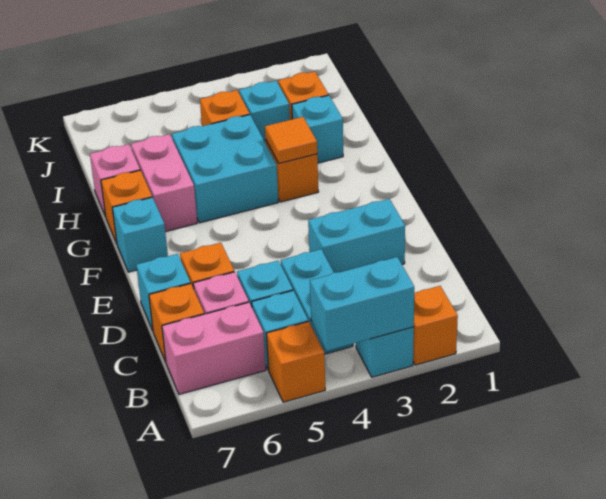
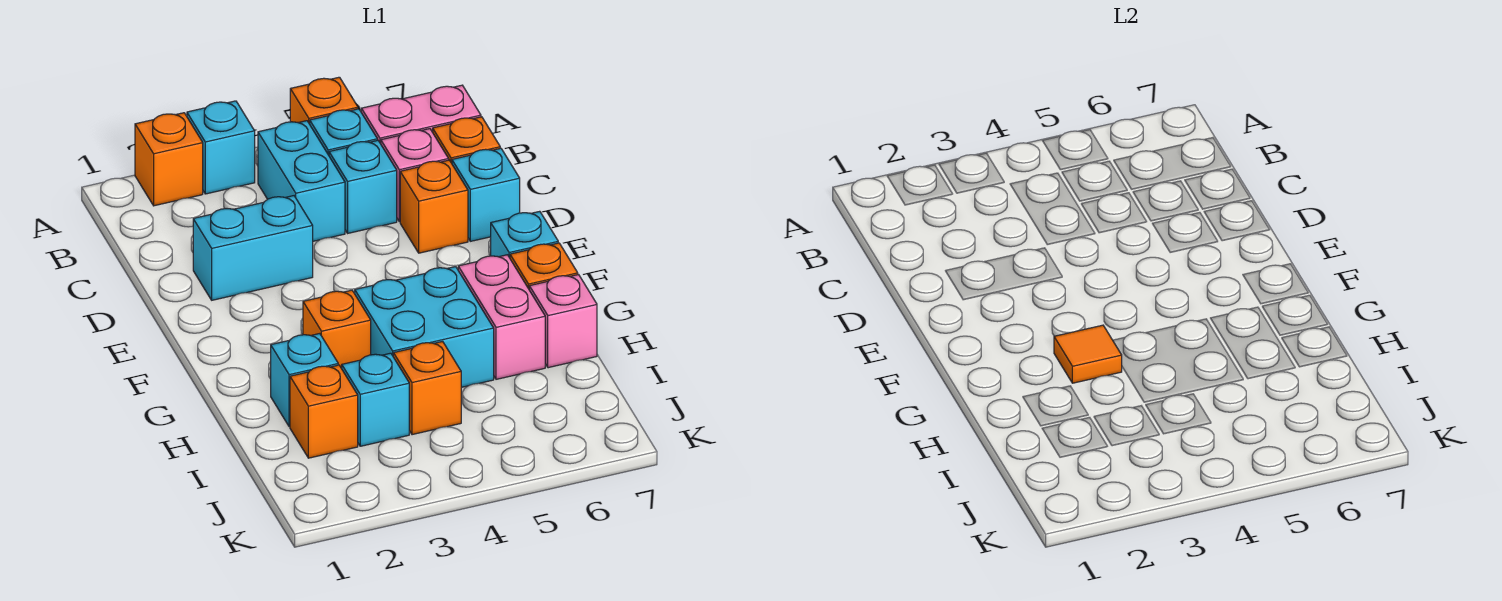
cyan brick A3:A4 level 2 -> none

